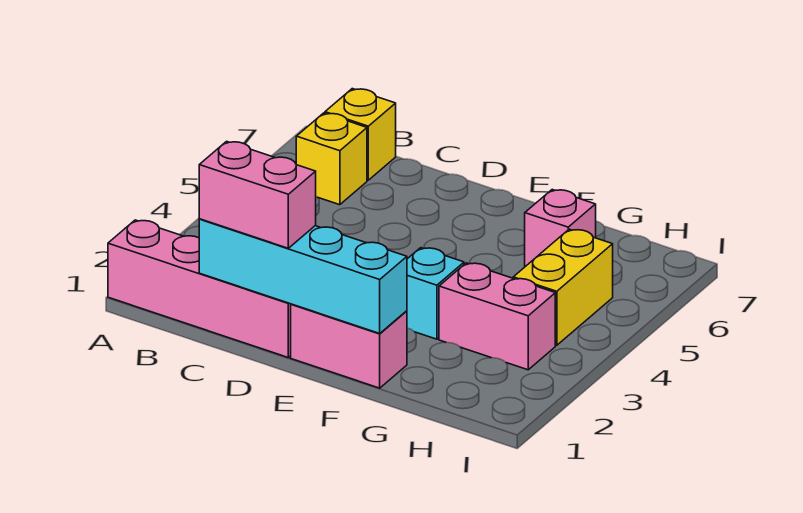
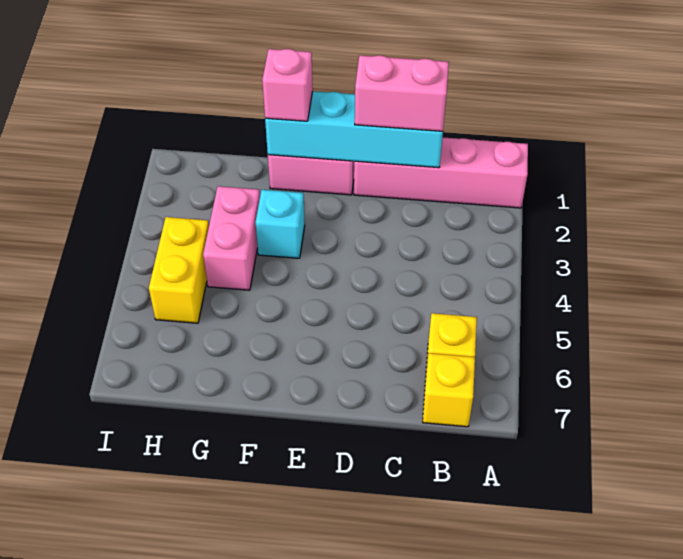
pink brick G3:H3 level 1 -> pink brick G3:G4 level 1
pink brick G6 level 1 -> pink brick F1 level 3

